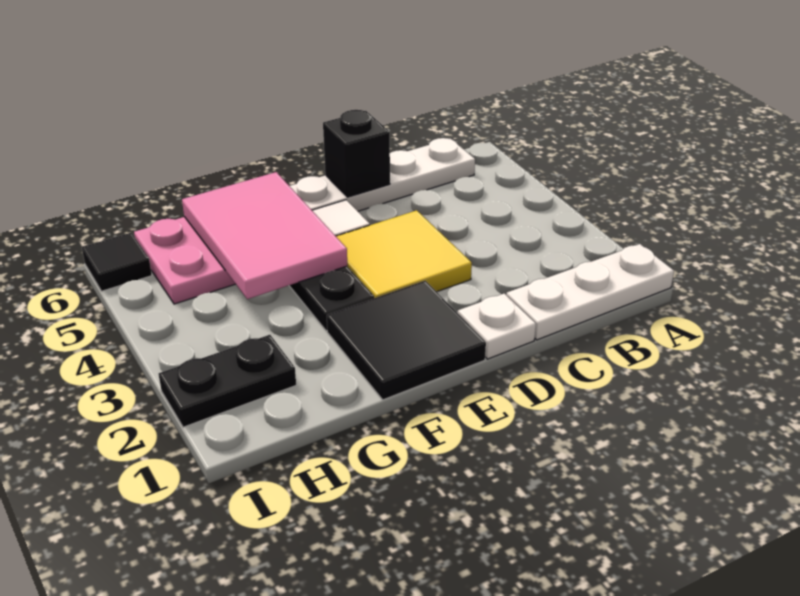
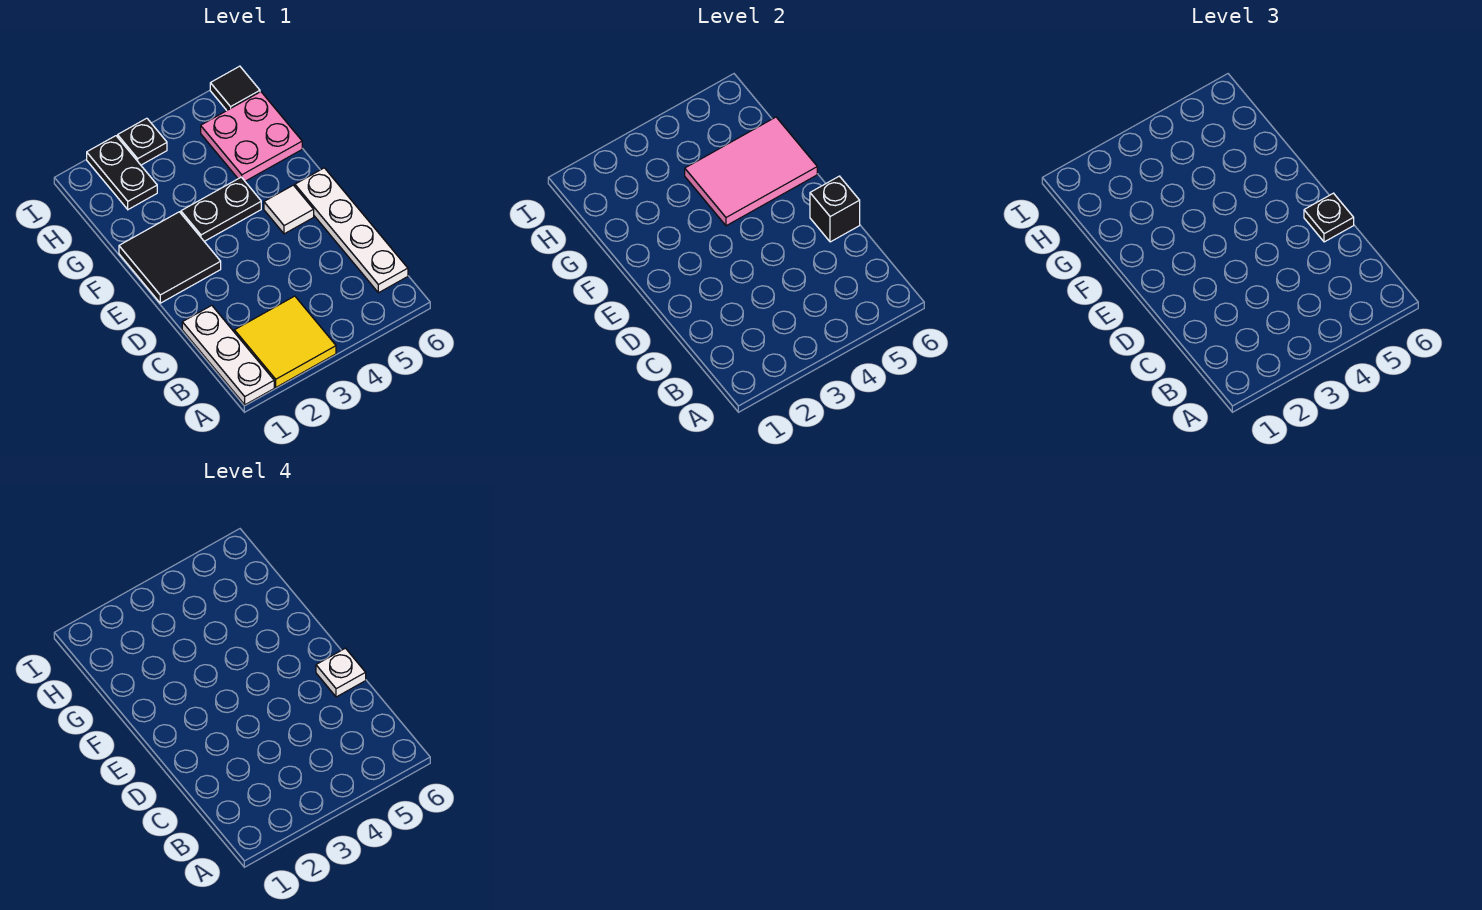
white plate D1 level 1 -> white plate D6 level 4
yellow tile D3:E4 level 1 -> yellow tile A2:B3 level 1
none -> black plate D6 level 3
none -> black plate I3 level 1

